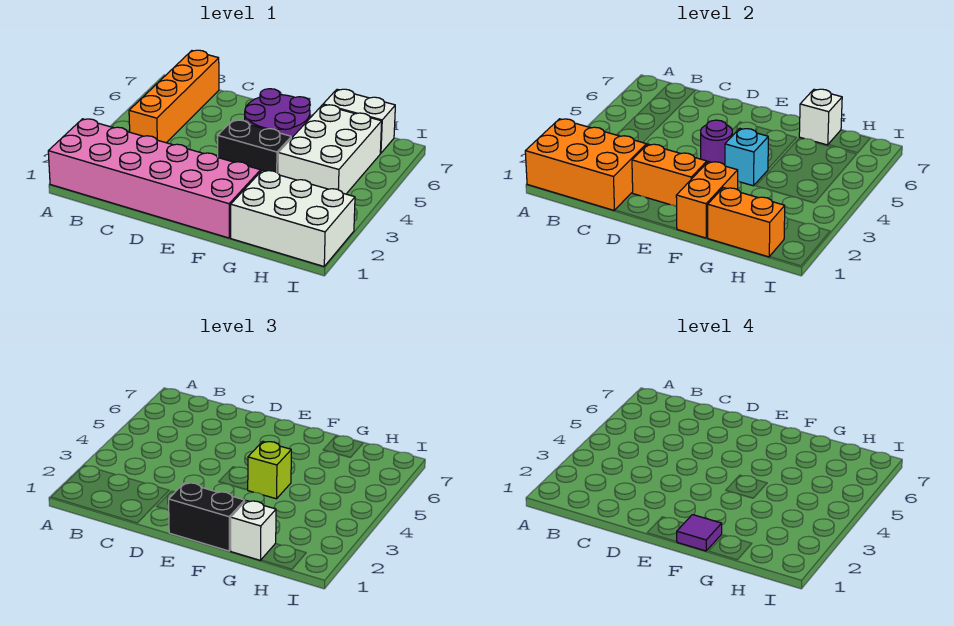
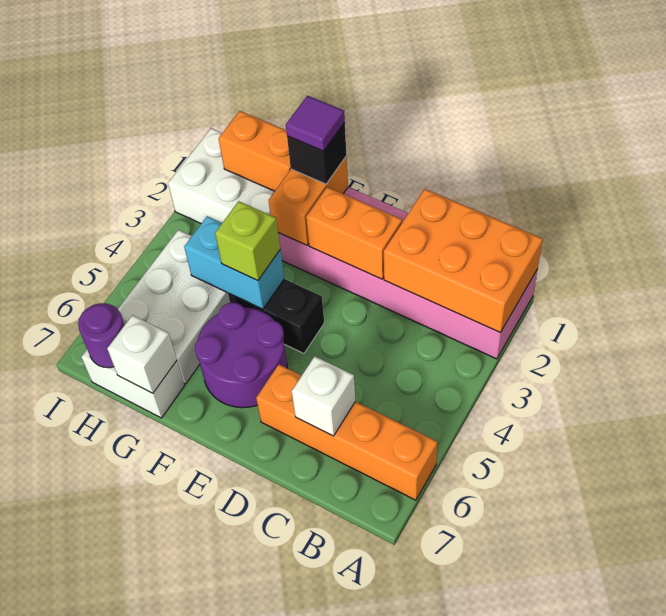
orange brick B4:B7 level 1 -> orange brick A6:D6 level 1
black brick E1:F1 level 3 -> black brick F1 level 3
purple round brick E4 level 2 -> purple round brick H7 level 2
cyan brick F4 level 2 -> cyan brick F4:G4 level 2
white brick G1 level 3 -> white brick C6 level 2

